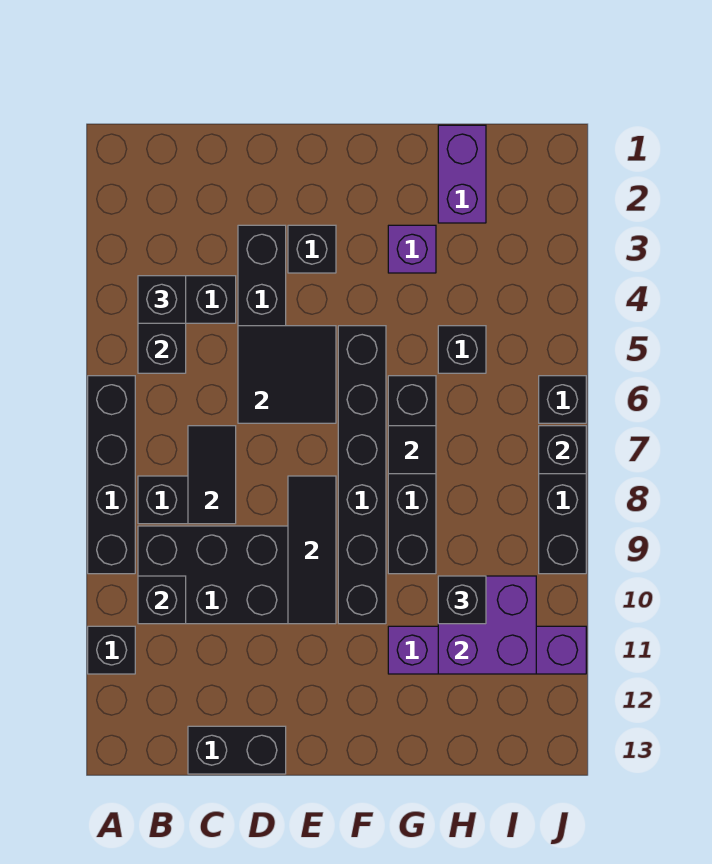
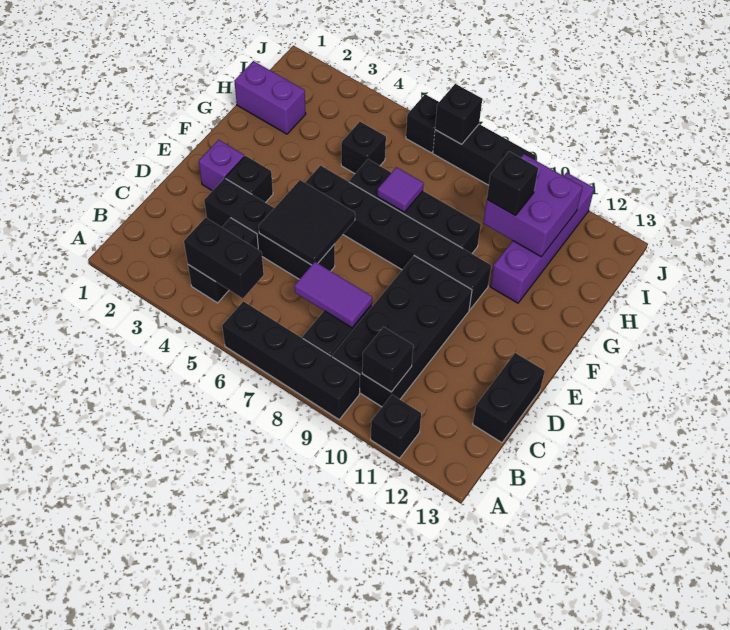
black brick B4 level 3 -> none
black tile C7:C8 level 2 -> purple tile C7:C8 level 2
black tile E8:E10 level 2 -> none
purple brick G3 level 1 -> purple brick E2 level 1
black tile G7 level 2 -> purple tile G7 level 2

